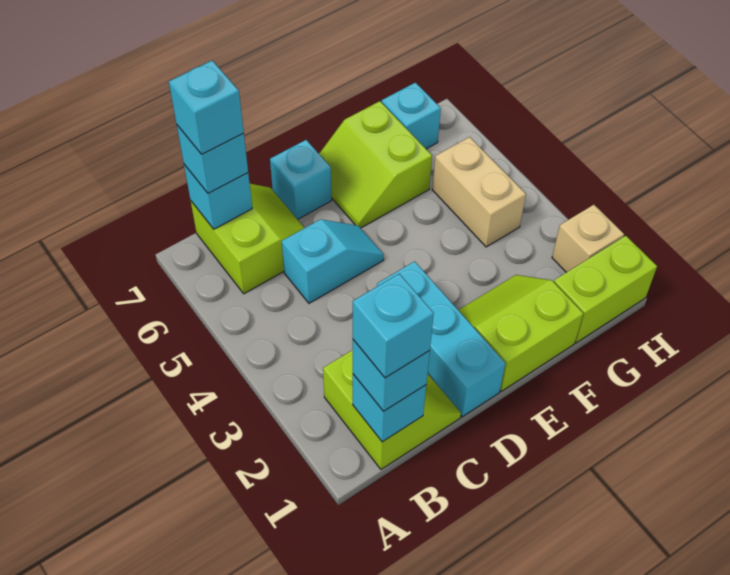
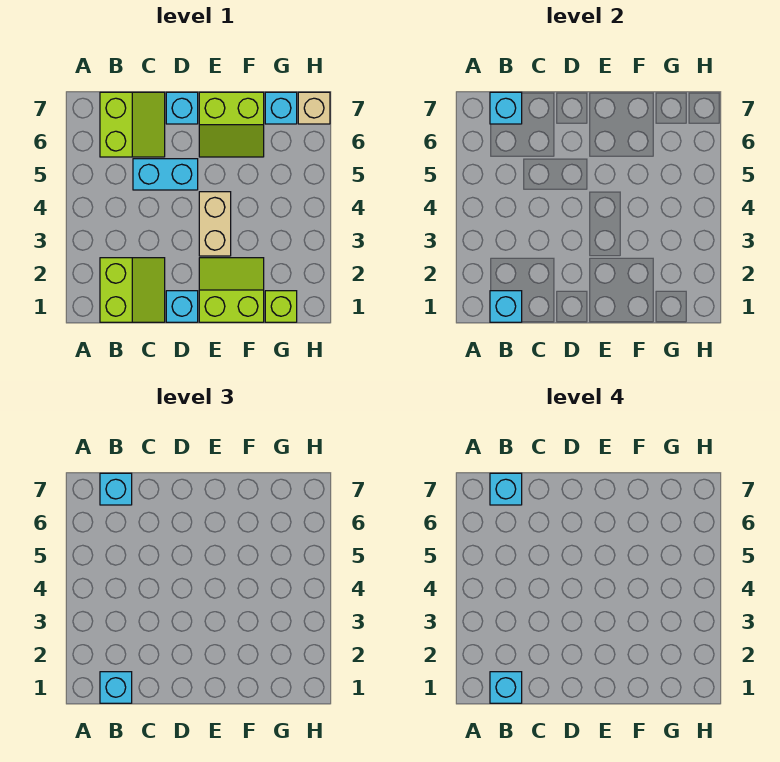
cyan slope C5:D5 level 1 top C -> cyan brick C5:D5 level 1
cyan brick D1:D3 level 1 -> cyan brick D1 level 1
lime slope E6:F7 level 1 top F -> lime slope E6:F7 level 1 top 7
lime brick G1:H1 level 1 -> lime brick G1 level 1
tan brick G4:G5 level 1 -> tan brick E3:E4 level 1
tan brick H2 level 1 -> tan brick H7 level 1

